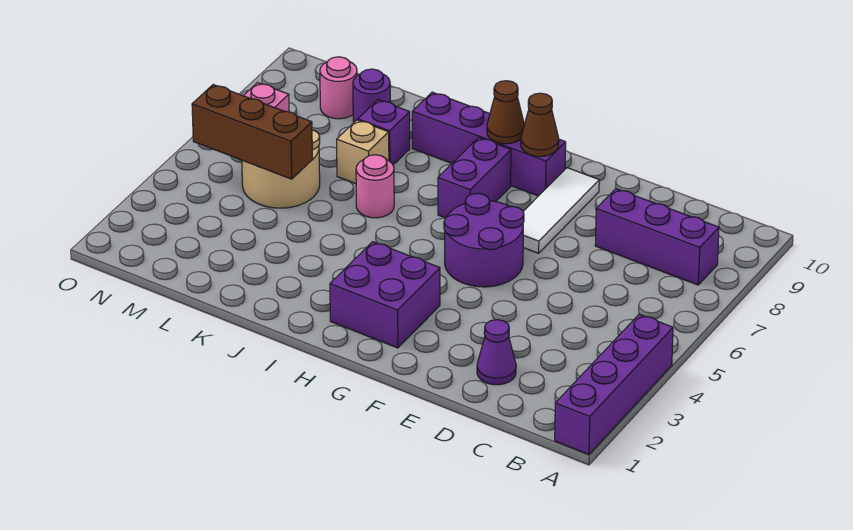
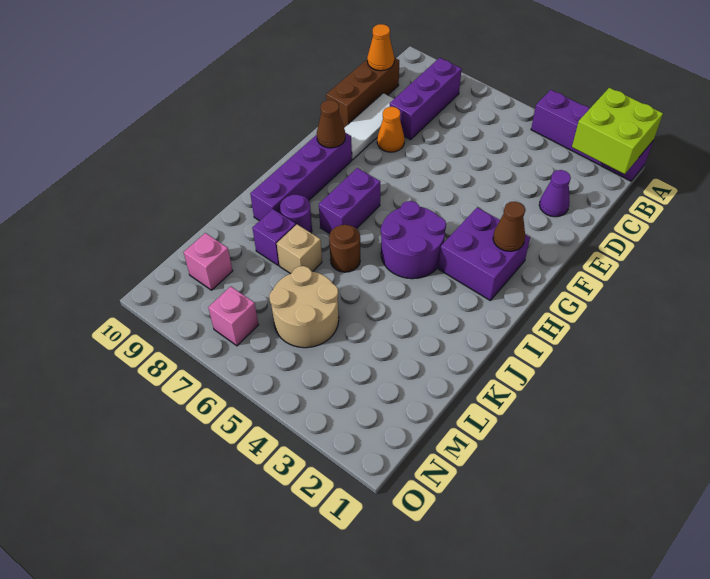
none -> lime brick A1:B2 level 2
none -> orange cone C10 level 2
none -> orange cone E8 level 1
purple round brick F5:G6 level 1 -> purple round brick H4:I5 level 1
white tile F7:F9 level 1 -> white tile D9:F9 level 1
purple brick H7:H8 level 1 -> purple brick H7:I7 level 1
brown cone H9 level 2 -> brown cone G2 level 2
pink round brick J6 level 1 -> brown round brick J6 level 1
brown brick L5:N5 level 2 -> brown brick C10:E10 level 1
purple round brick L9 level 1 -> purple round brick J8 level 1
pink round brick M9 level 1 -> pink brick M9 level 1

